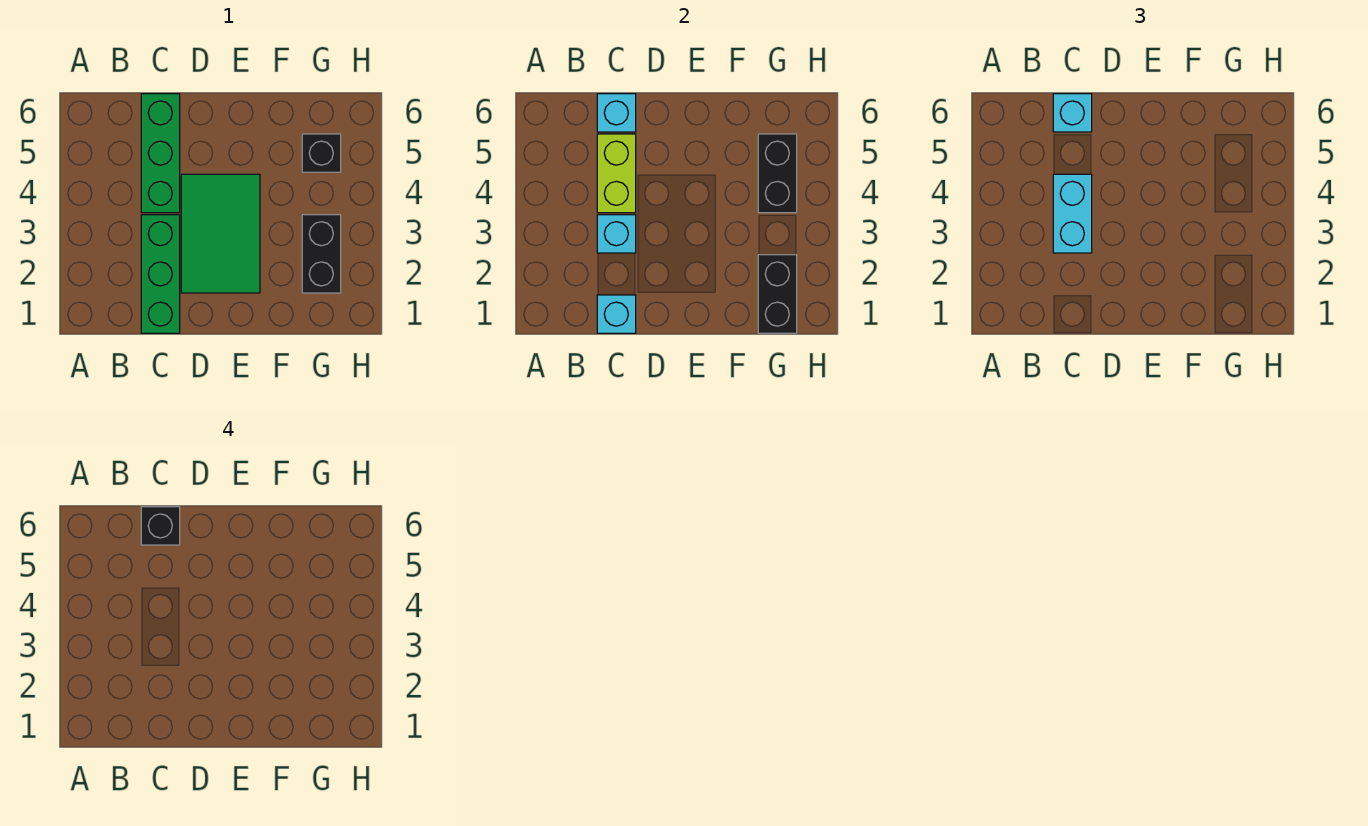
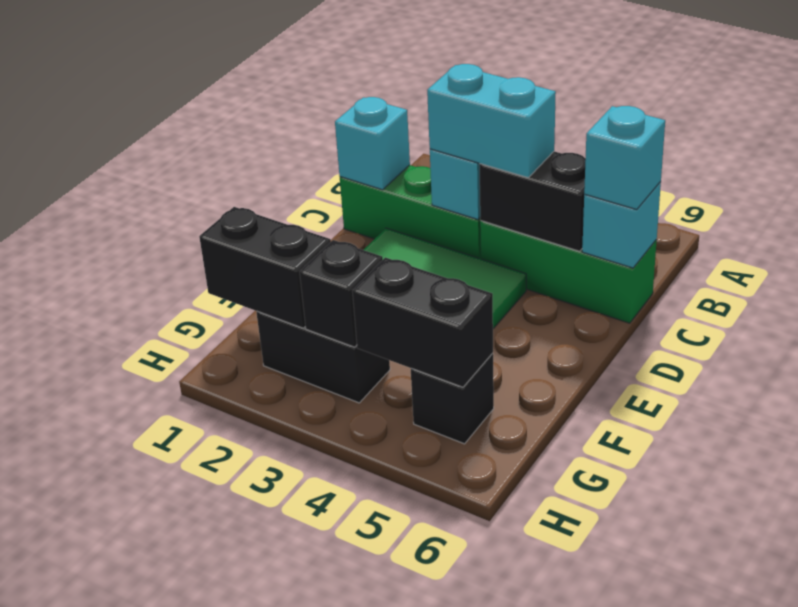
lime brick C4:C5 level 2 -> black brick C4:C5 level 2
black brick C6 level 4 -> black brick G3 level 2

